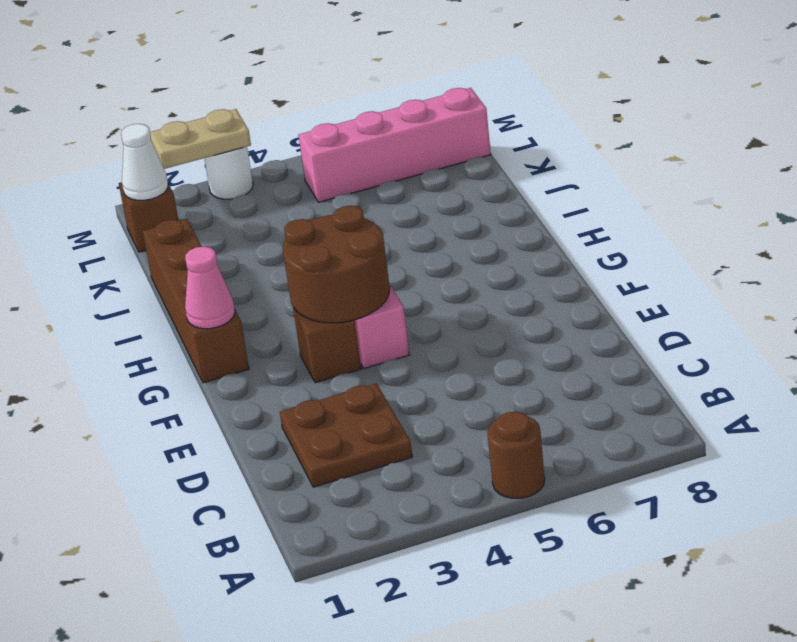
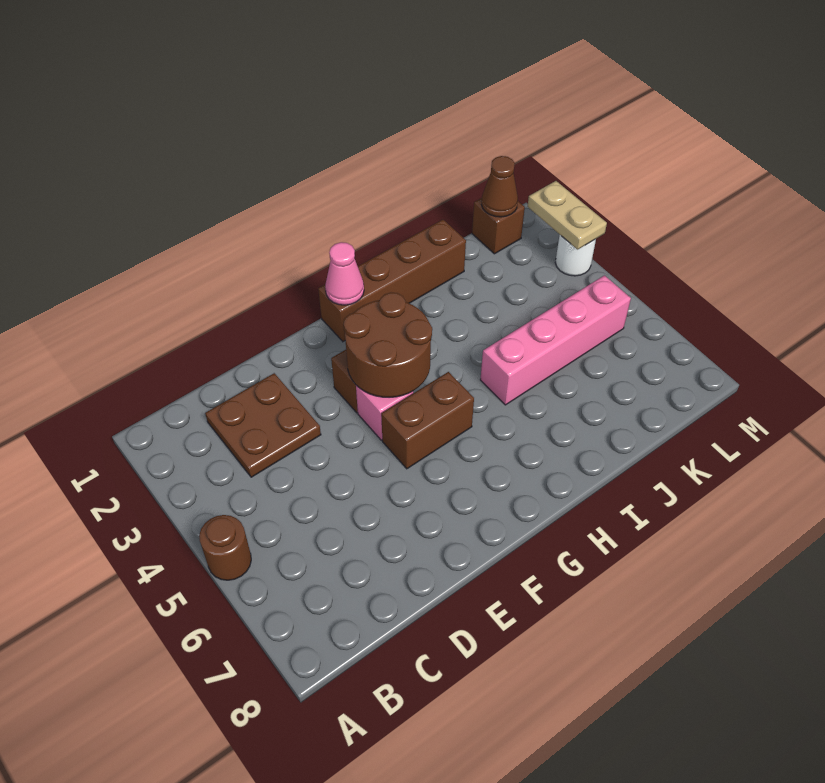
none -> brown brick F5:G5 level 1
white cone L1 level 2 -> brown cone L1 level 2
pink brick L5:L8 level 1 -> pink brick I5:L5 level 1

